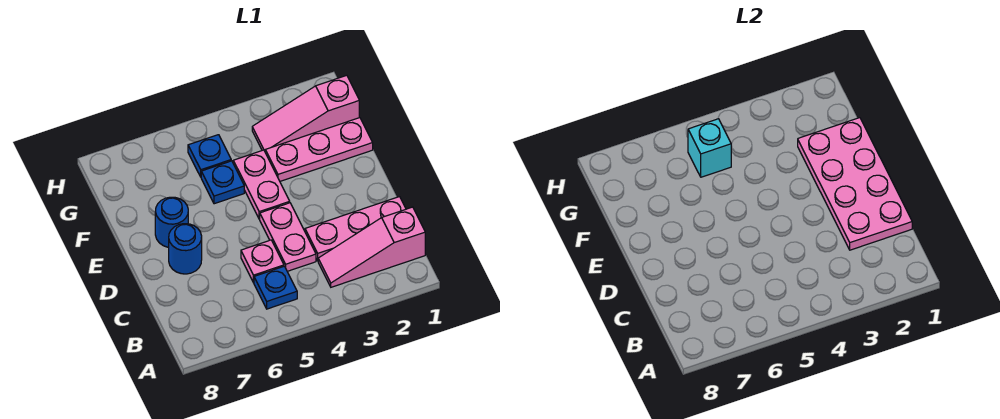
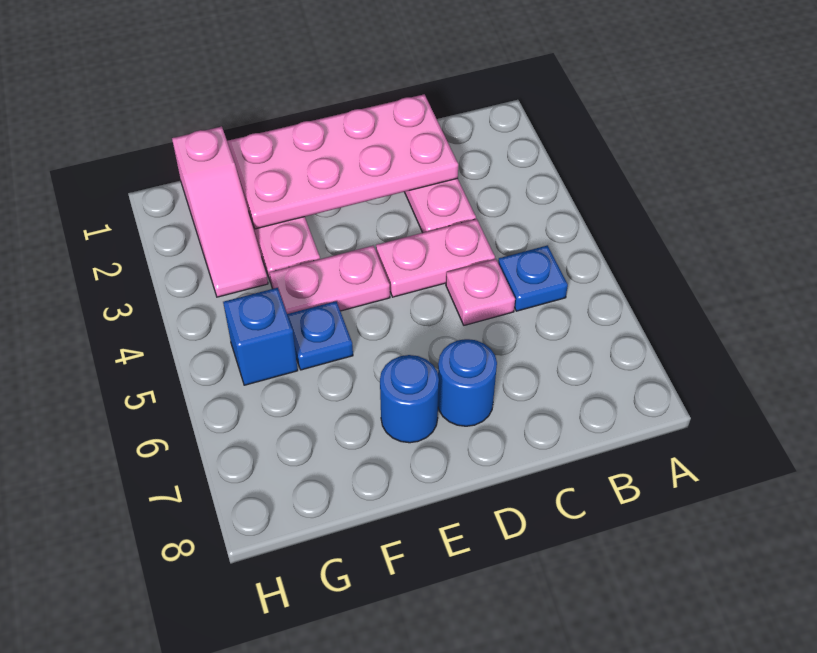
pink slope B1:B3 level 1 top 1 -> none
blue plate G5 level 1 -> blue brick G5 level 1
cyan brick G5 level 2 -> none

